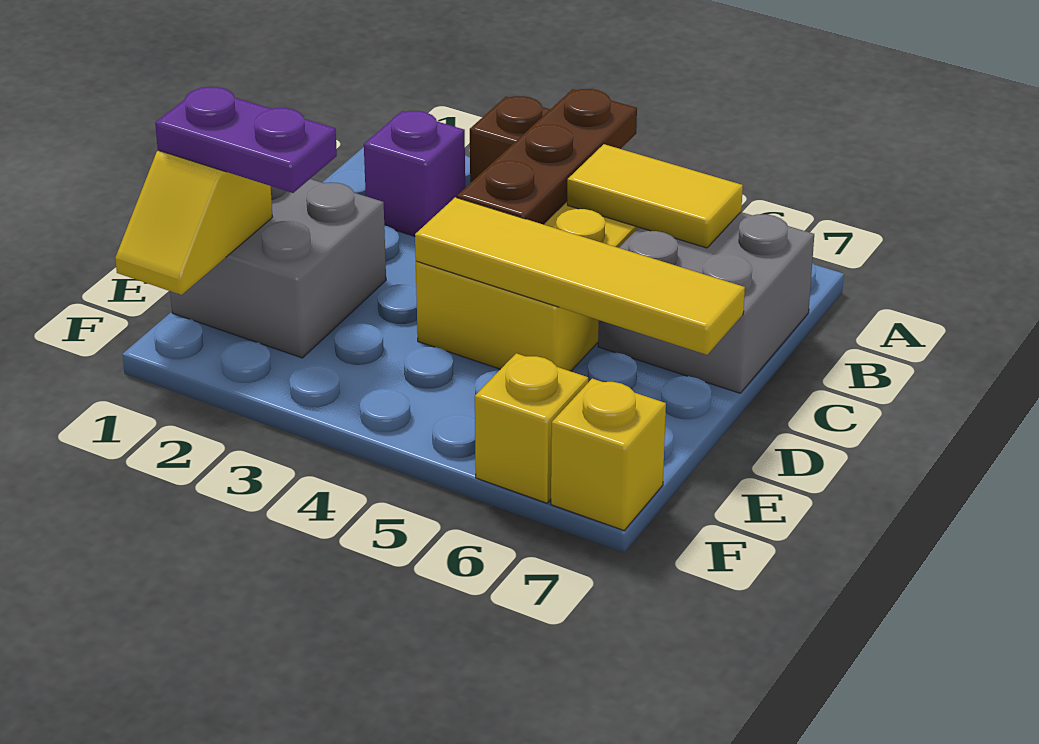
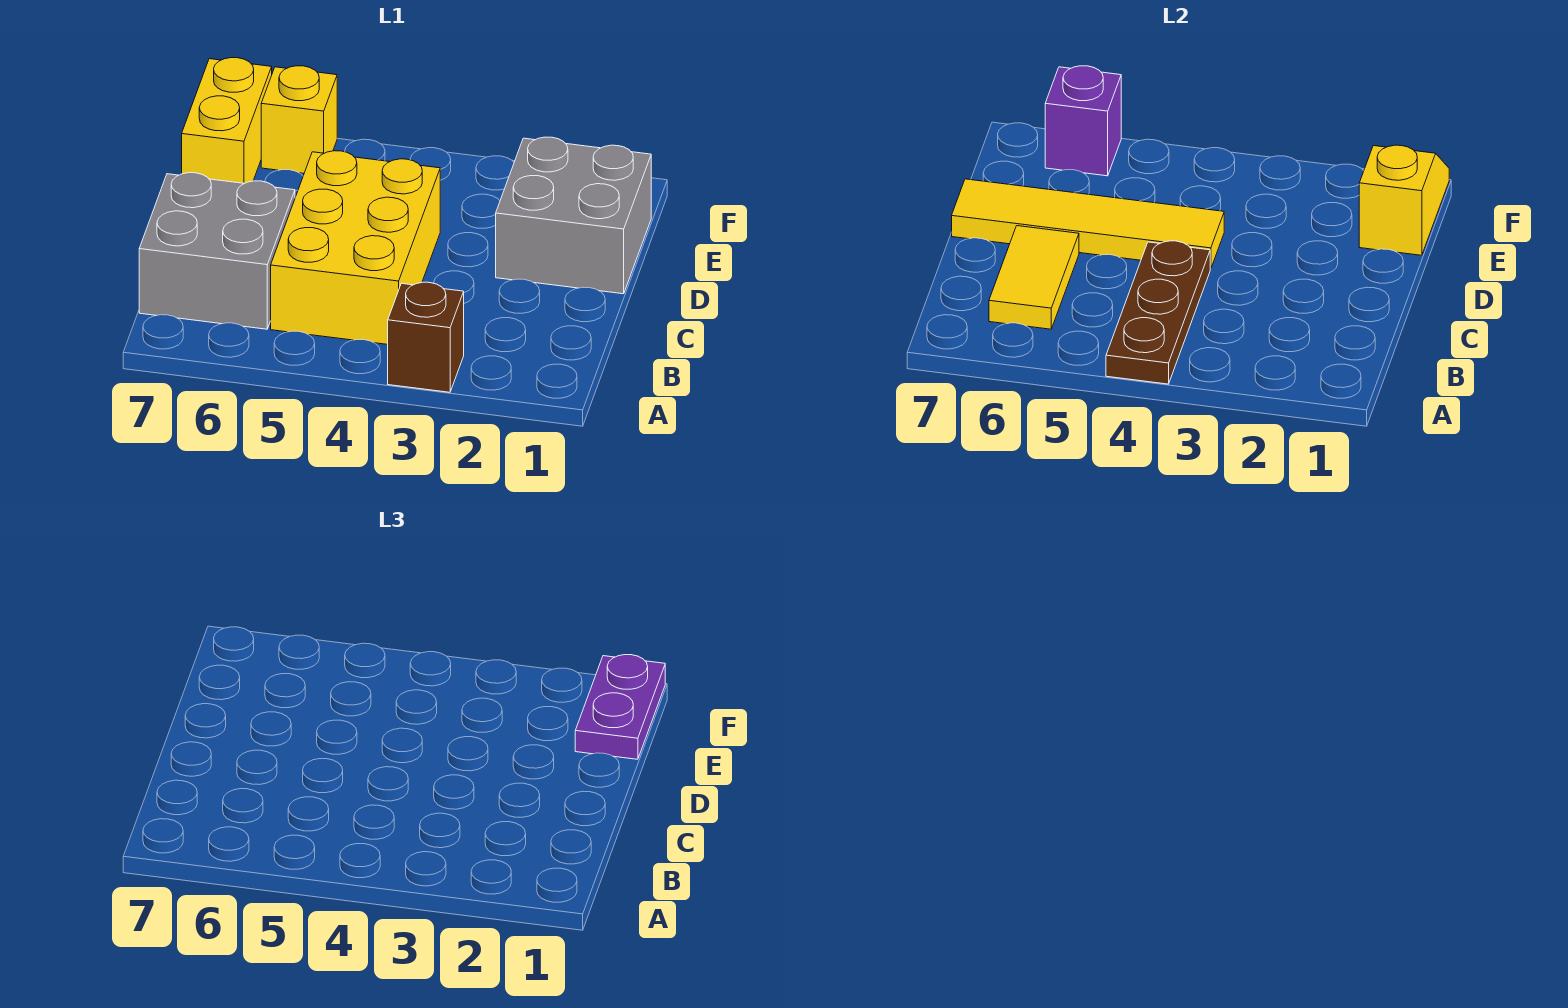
purple brick B2 level 1 -> purple brick F6 level 2
yellow tile B5:B6 level 2 -> yellow tile B6:C6 level 2
purple plate E1:E2 level 3 -> purple plate E1:F1 level 3
yellow brick F7 level 1 -> yellow brick E7:F7 level 1

